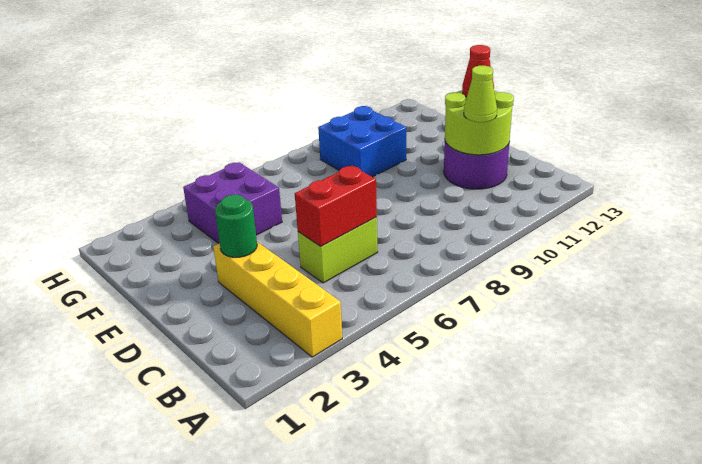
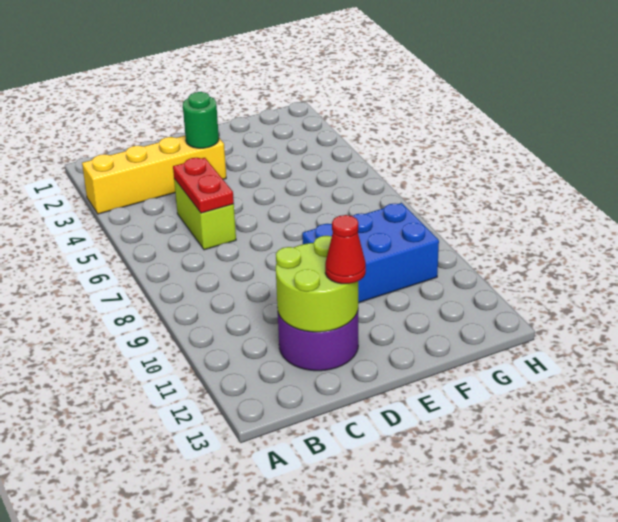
red brick C5:C6 level 2 -> red plate C5:C6 level 2
lime cone C11 level 3 -> none
purple brick F4:G5 level 1 -> none
blue brick F9:G10 level 1 -> blue brick E9:G10 level 1

